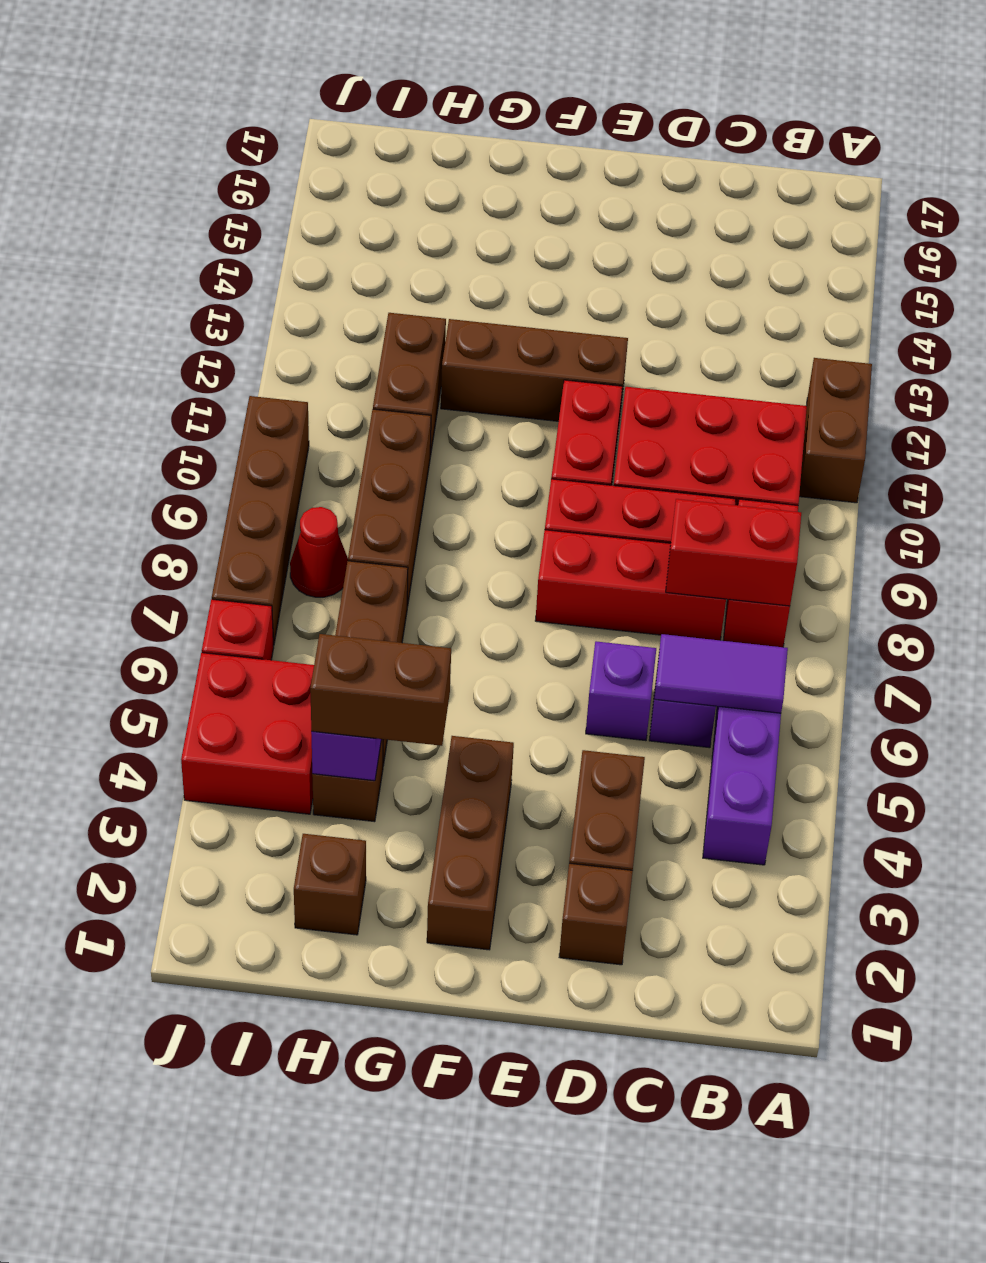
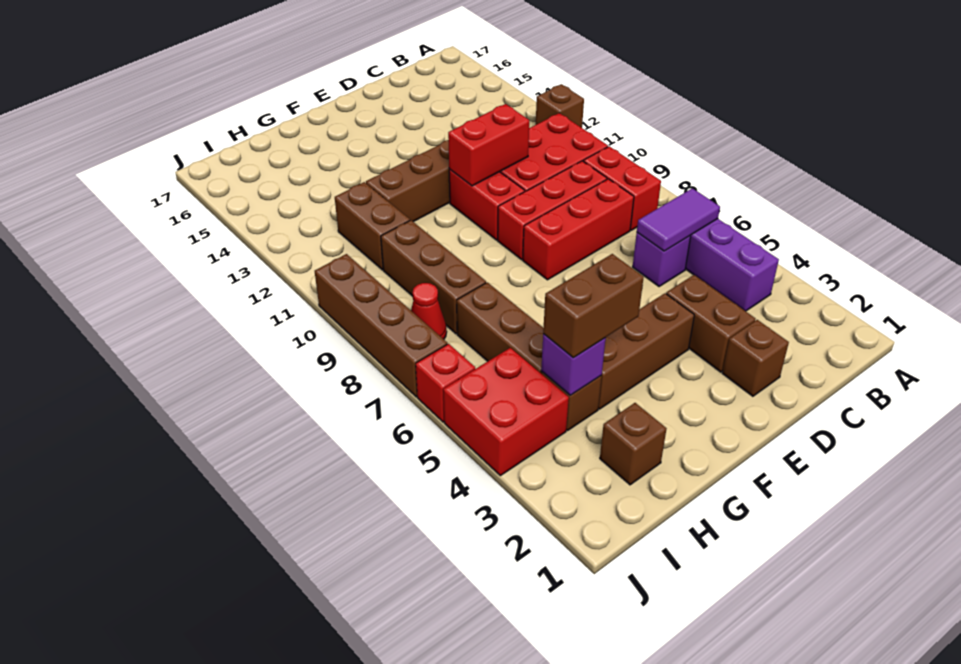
brown brick A11:A12 level 1 -> brown brick A12 level 1
red brick B8:C8 level 2 -> red brick D11:E11 level 2
purple brick D6 level 1 -> none
brown brick F2:F4 level 1 -> brown brick E4:G4 level 1

